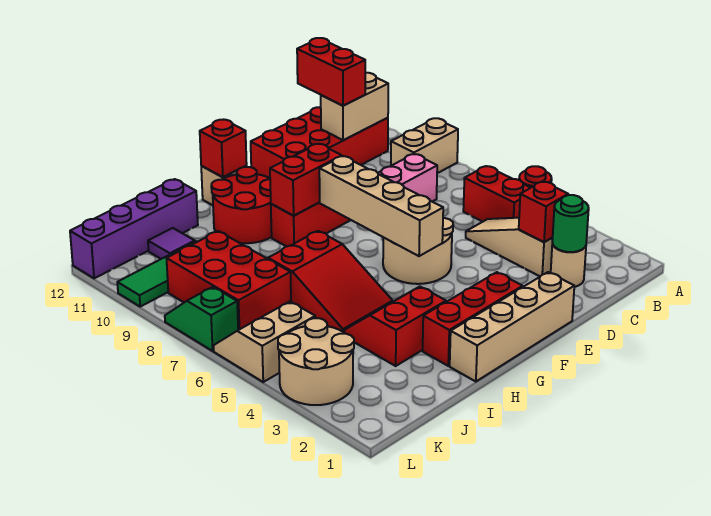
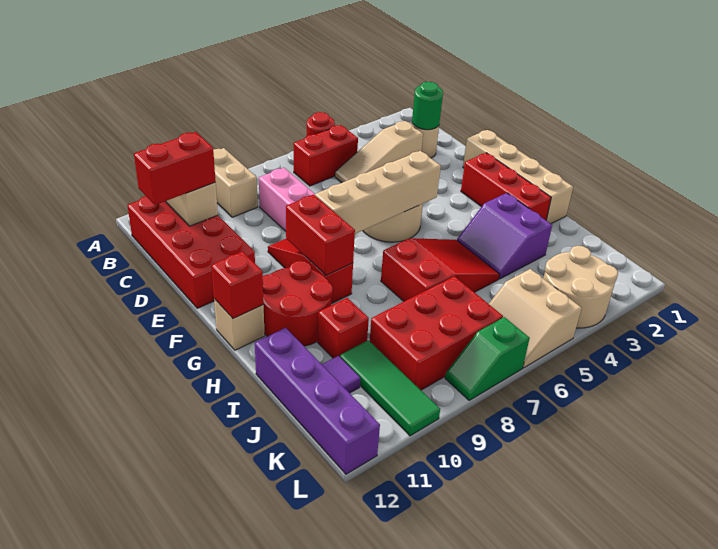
red brick C3 level 2 -> red brick I10 level 1
red slope H3:I4 level 1 top 3 -> purple slope H3:I4 level 1 top 3

